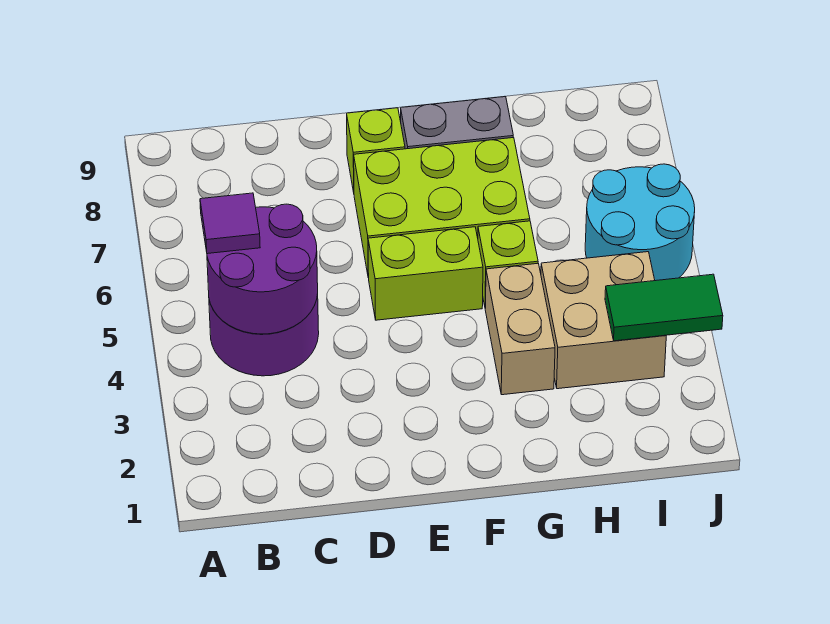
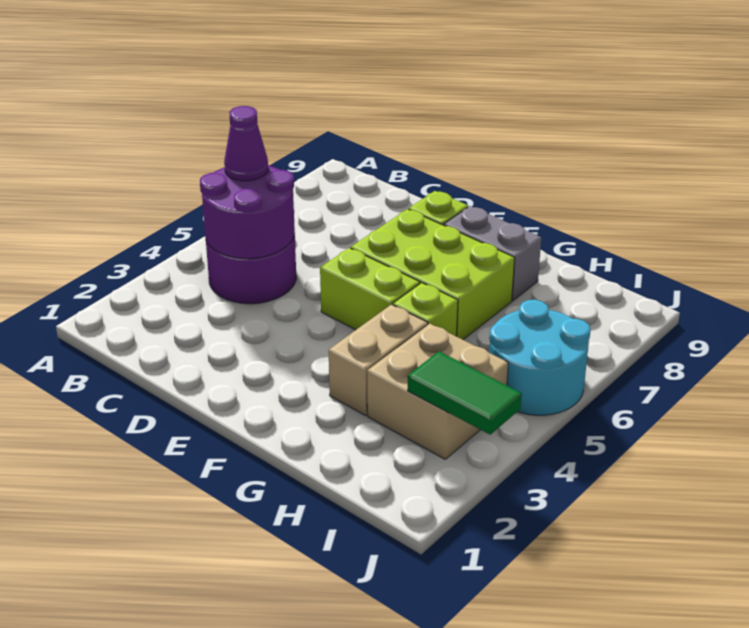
purple tile B5 level 3 -> purple cone B5 level 3

